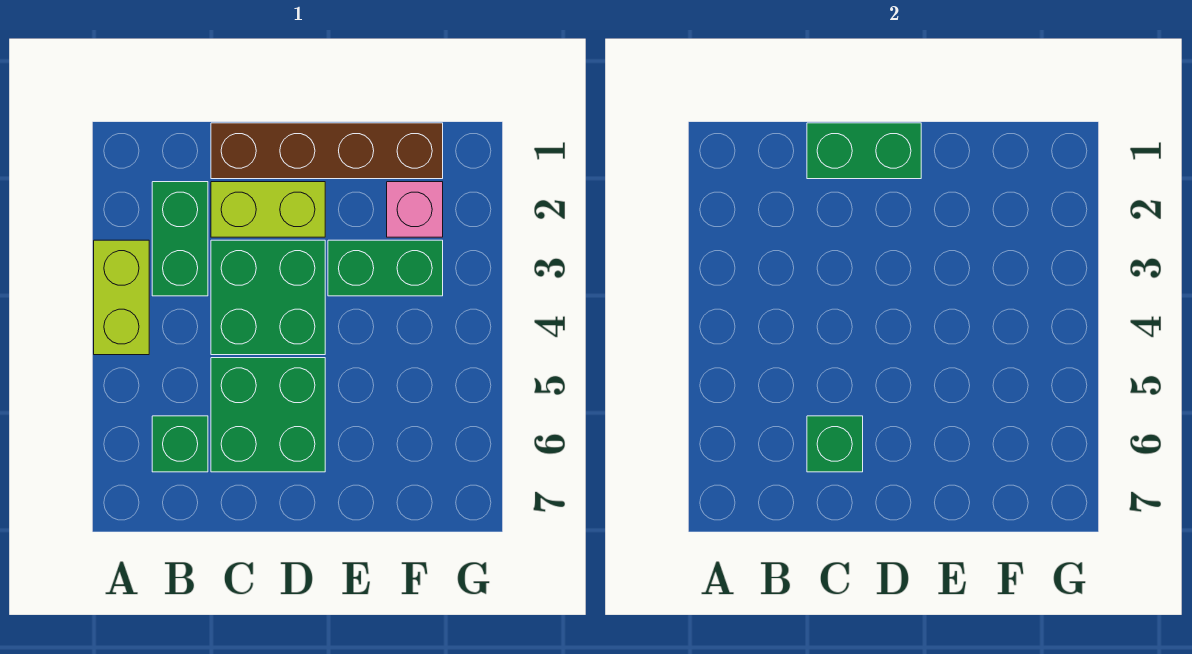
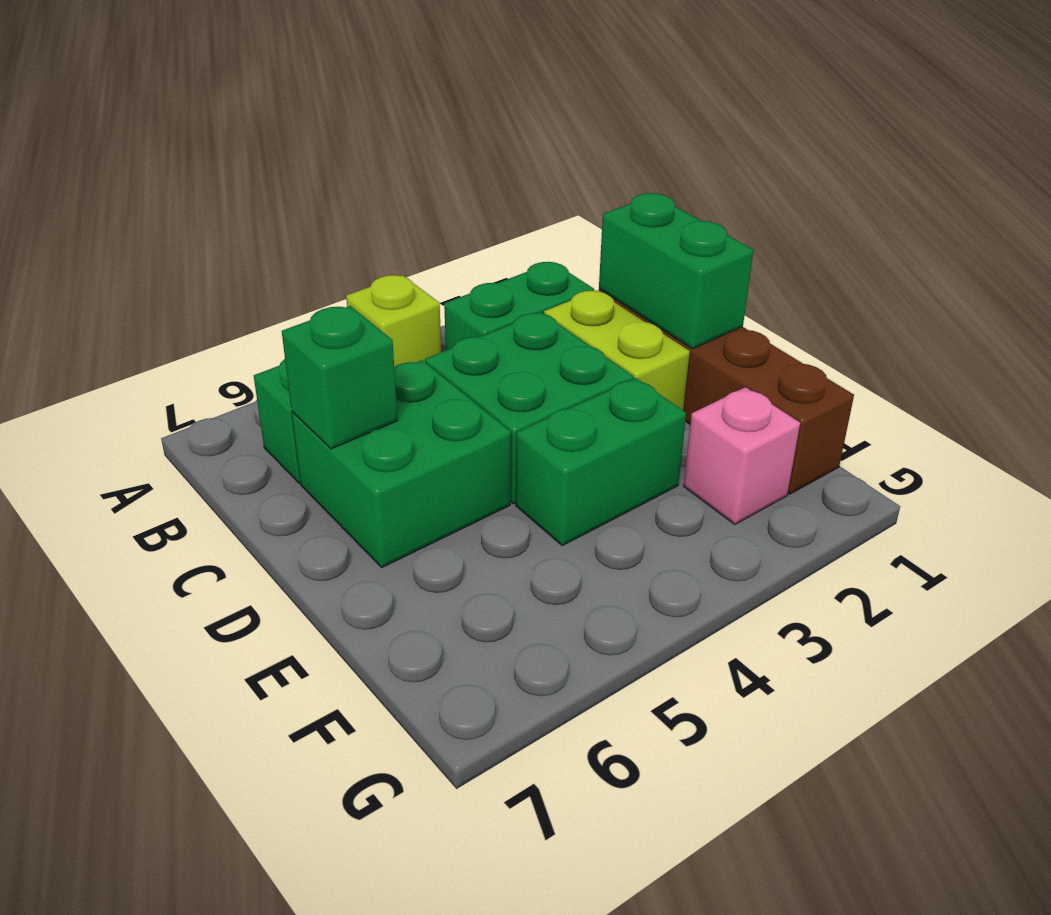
lime brick A3:A4 level 1 -> lime brick A4 level 1
green brick E3:F3 level 1 -> green brick E3:E4 level 1

